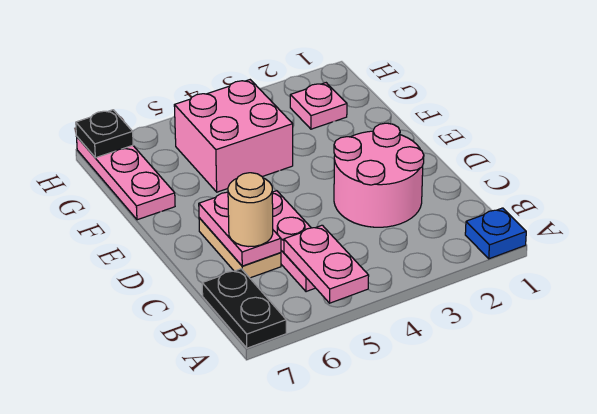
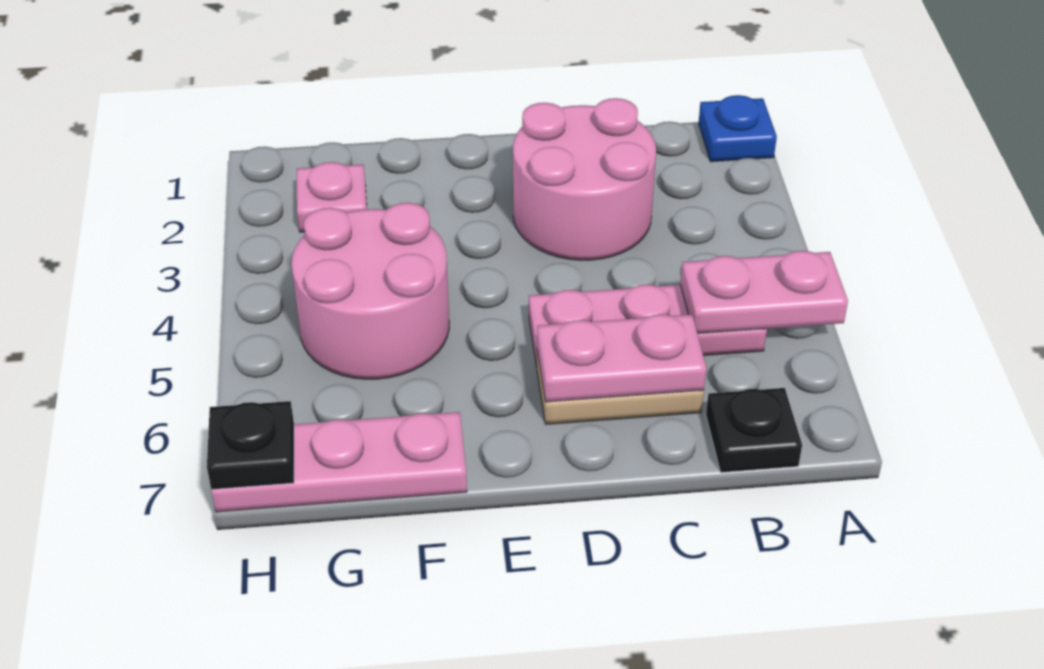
black plate A7:B7 level 1 -> black plate B7 level 1
tan round brick C6 level 3 -> none
pink brick F4:G5 level 1 -> pink round brick F4:G5 level 1

